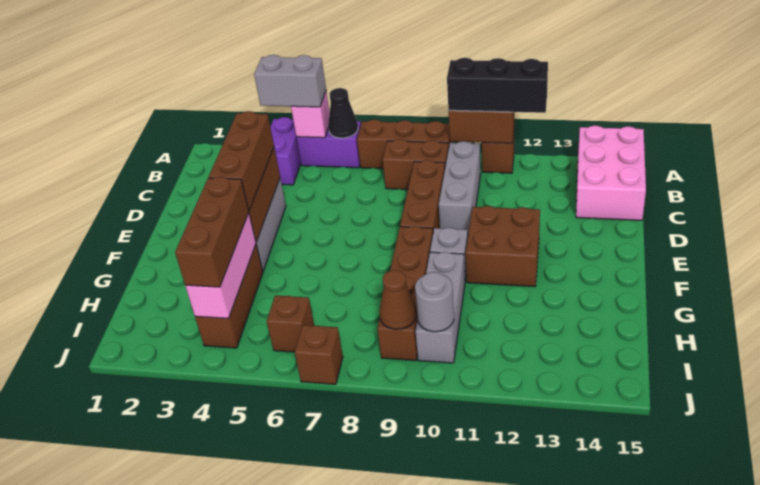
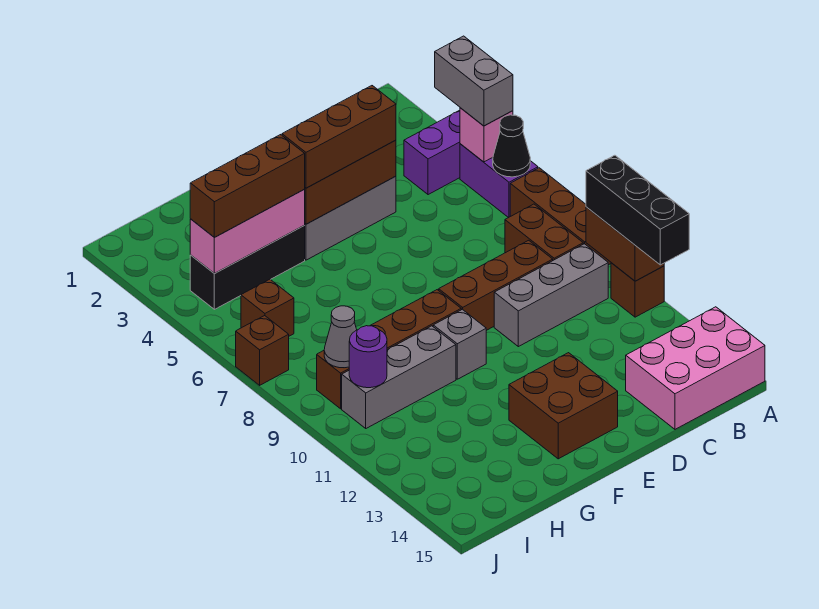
brown brick E11:F12 level 1 -> brown brick E13:F14 level 1
brown brick G4:I4 level 1 -> black brick G4:I4 level 1
brown cone I9 level 2 -> grey cone I9 level 2
grey round brick I10 level 2 -> purple round brick I10 level 2

